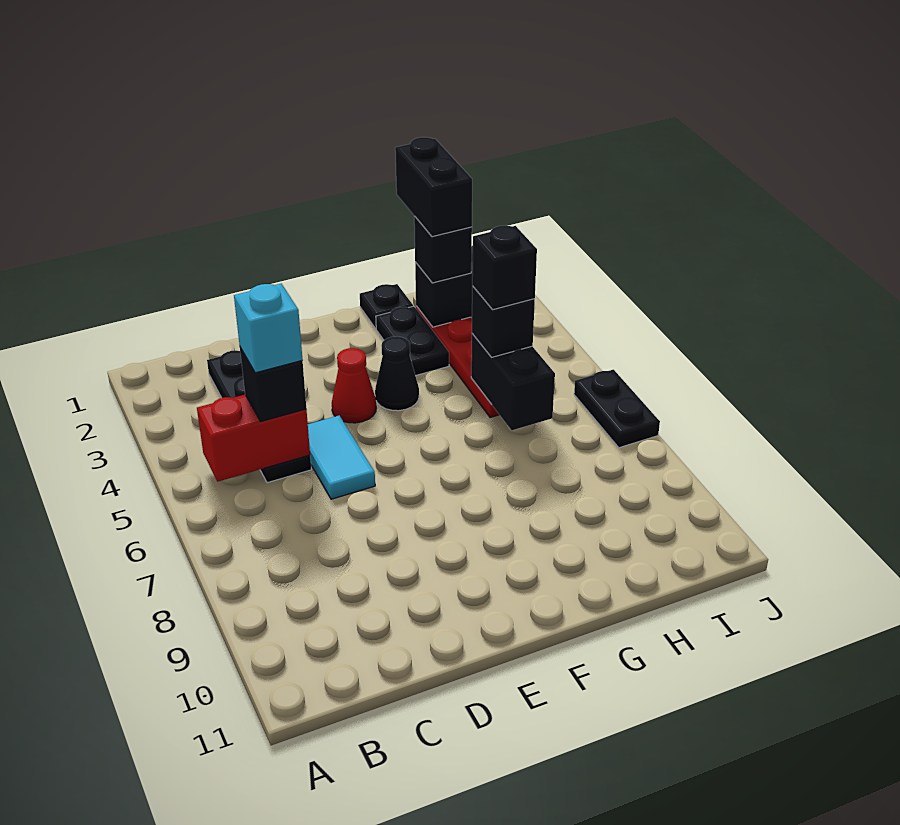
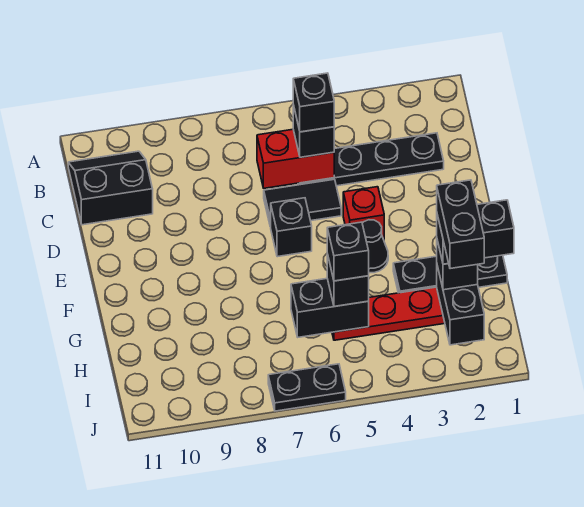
red brick B5:C5 level 2 -> red brick C5:C6 level 2
none -> black slope B10:C11 level 1 top C
cyan brick C5 level 4 -> black brick C5 level 4
cyan tile D5:D6 level 1 -> black tile D5:D6 level 1
red cone E4 level 1 -> red brick E4 level 1
none -> black brick E6 level 1
none -> black brick H2:I2 level 5

